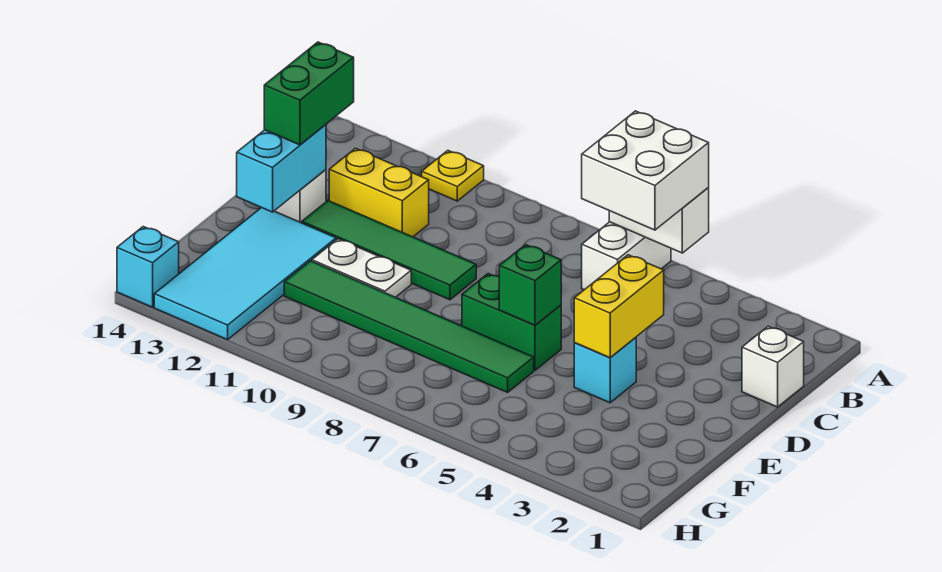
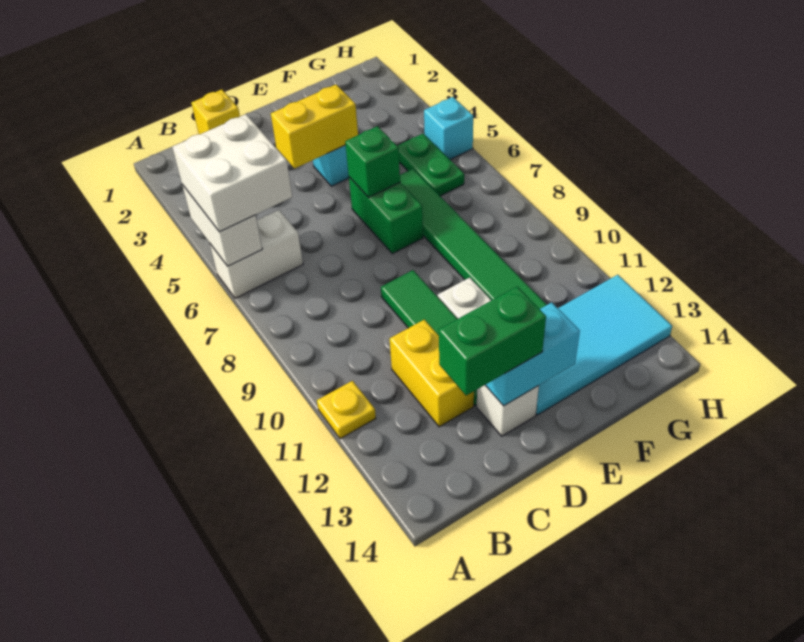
white brick C1 level 1 -> yellow brick C1 level 1
none -> green plate G5:G6 level 1
cyan brick H14 level 1 -> cyan brick H5 level 1

